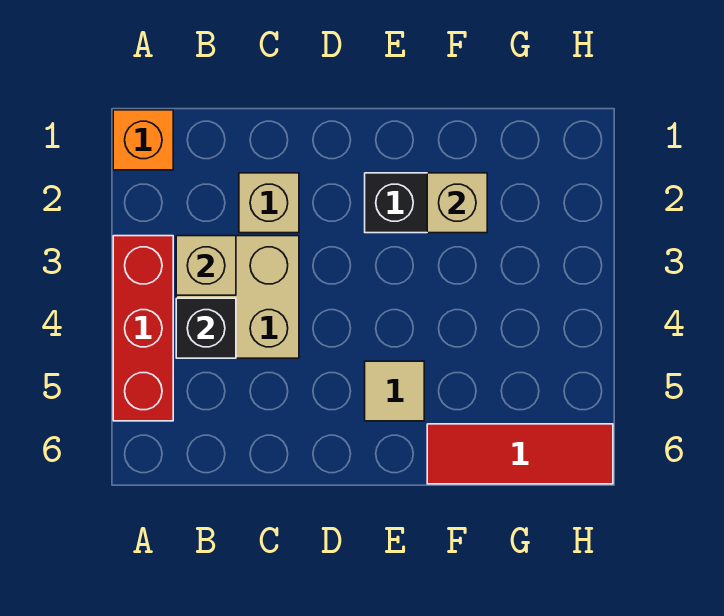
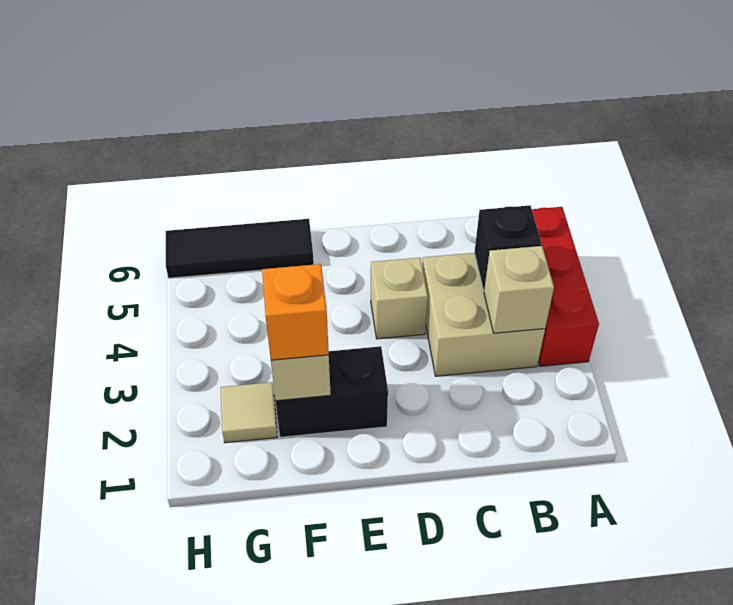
orange brick A1 level 1 -> orange brick F2 level 3
tan brick C2 level 1 -> tan brick D4 level 1
tan tile E5 level 1 -> tan tile G2 level 1
red tile F6:H6 level 1 -> black tile F6:H6 level 1

